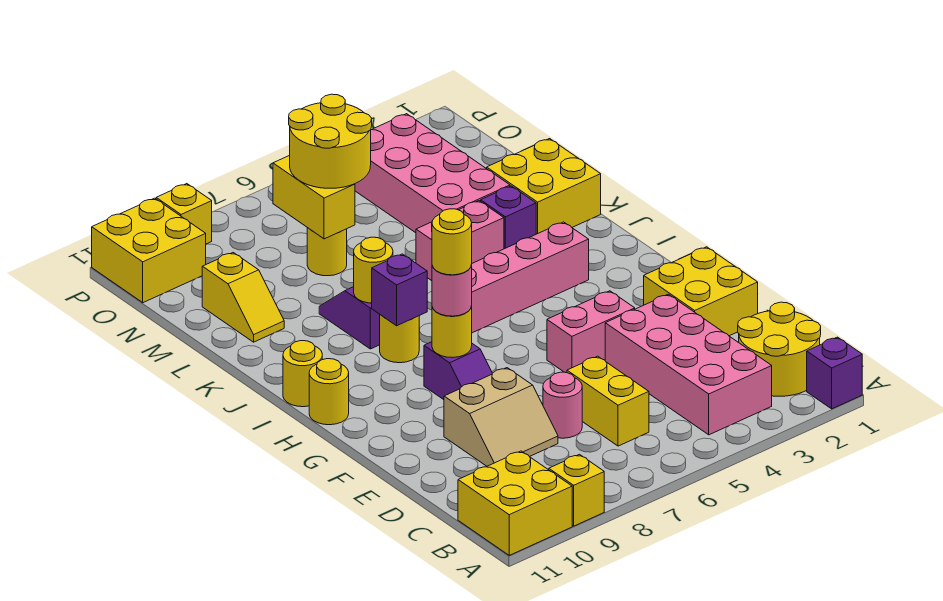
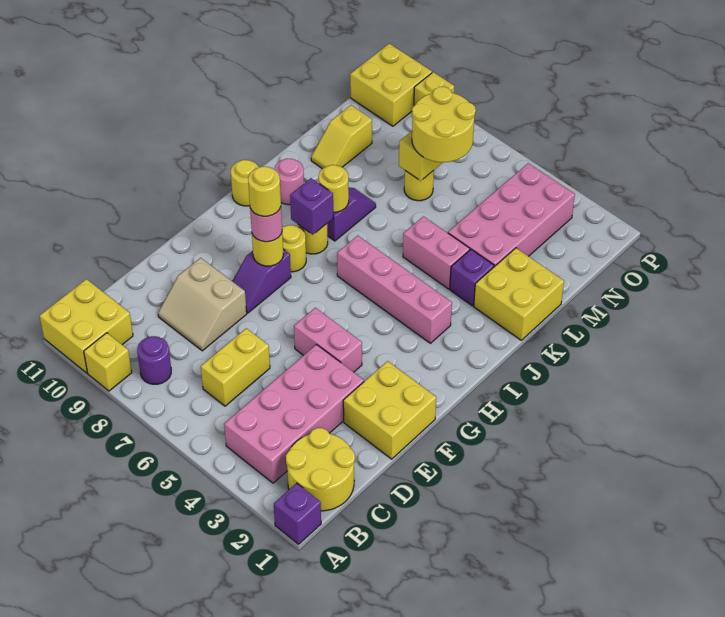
none -> purple round brick B8 level 1
pink round brick D7 level 1 -> pink round brick J10 level 1
yellow round brick H11 level 1 -> yellow round brick H8 level 1

